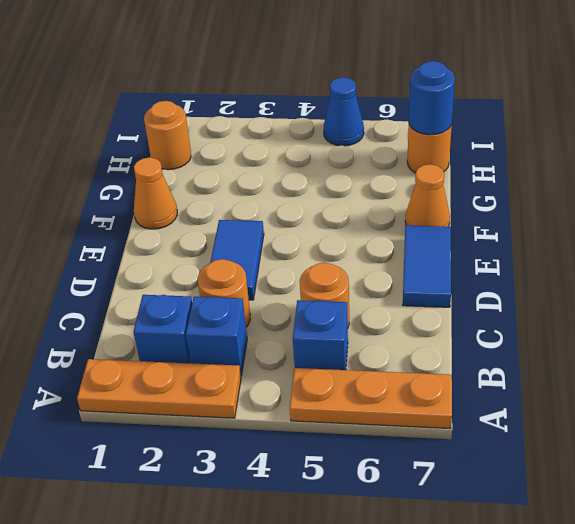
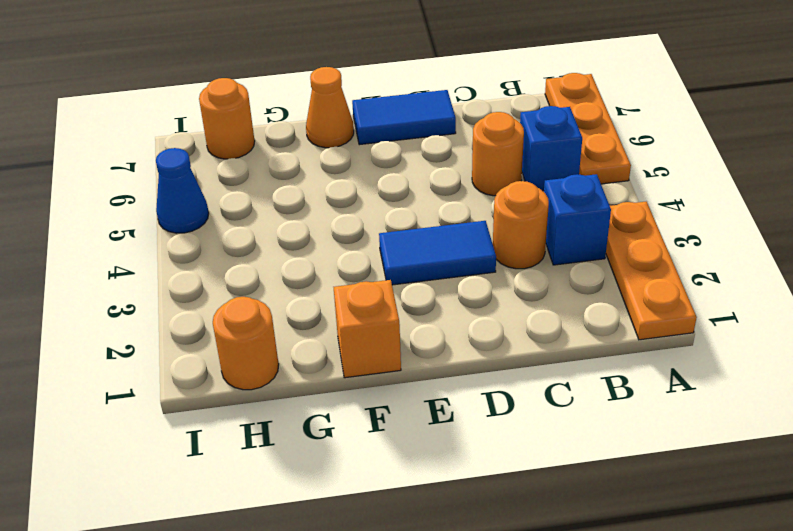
blue brick B2 level 1 -> none
orange cone F1 level 1 -> orange brick F1 level 1
blue round brick H7 level 2 -> none

